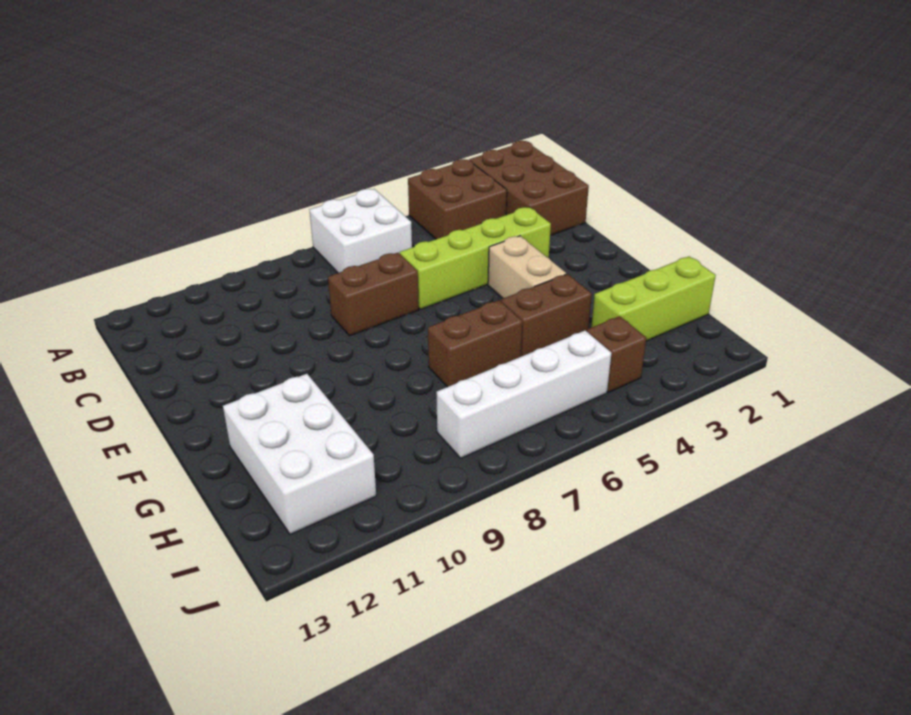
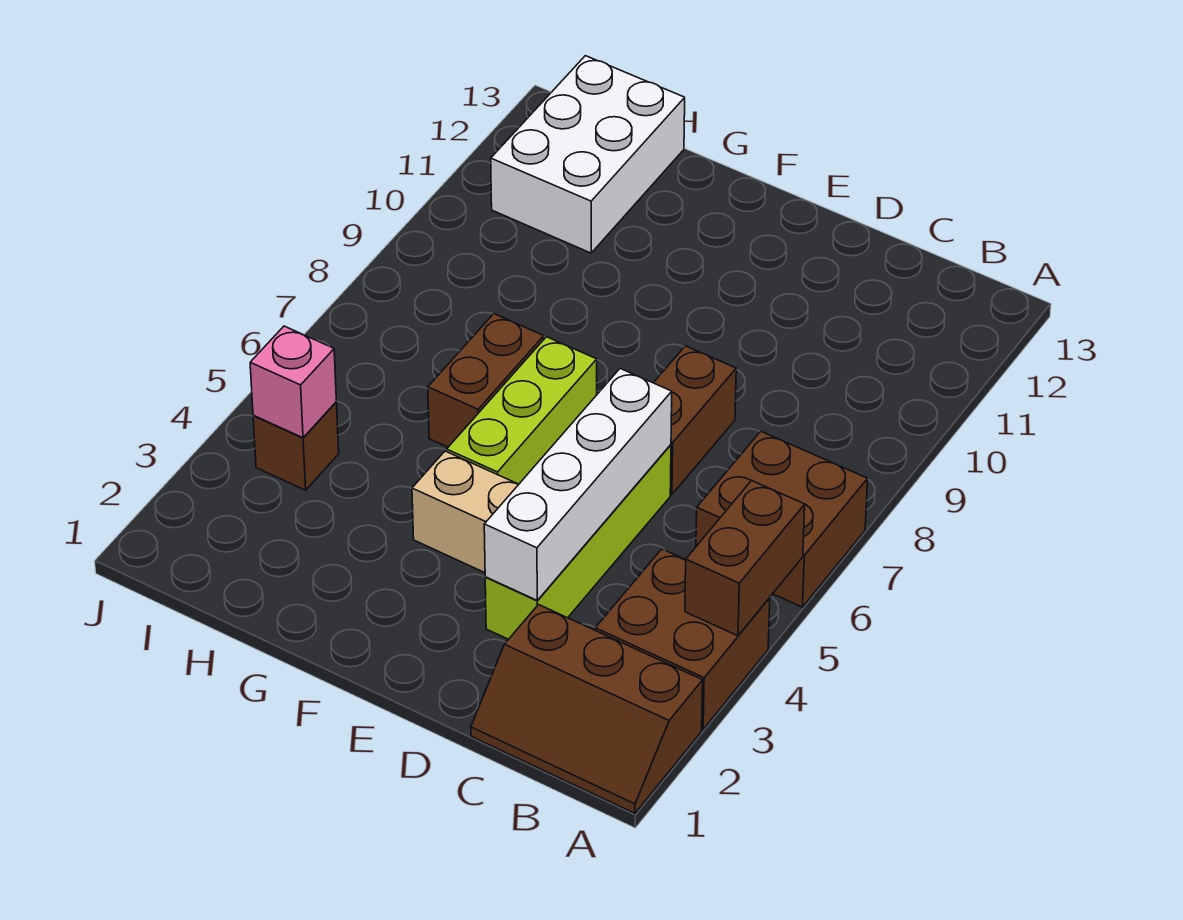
brown brick A1:C2 level 1 -> brown slope A1:C2 level 1 top 2
white brick A6:B7 level 1 -> brown brick A6:B7 level 1
brown brick G4:G5 level 1 -> brown brick A4:A5 level 2
white brick G11:I12 level 1 -> white brick H11:I13 level 1
lime brick H1:H3 level 1 -> lime brick F5:F7 level 1
none -> pink brick I4 level 2
white brick I5:I8 level 1 -> white brick D3:D6 level 2

